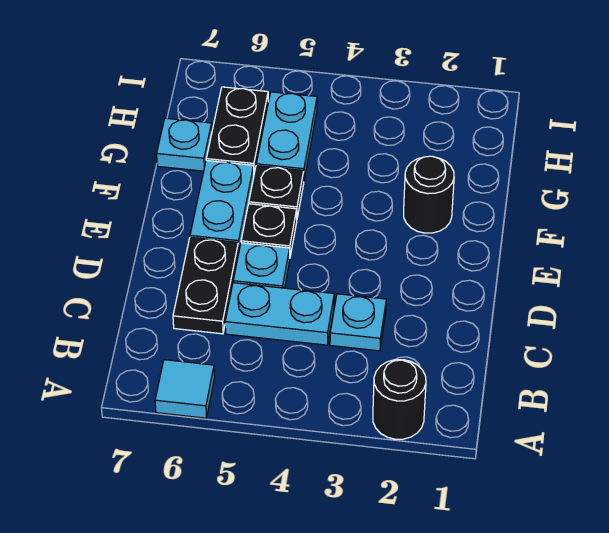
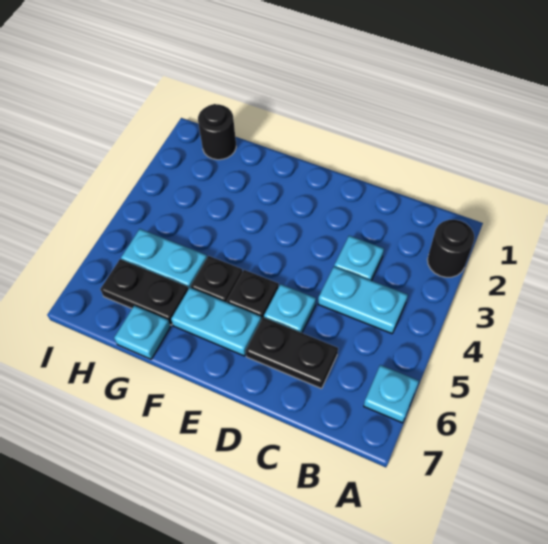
cyan tile A6 level 1 -> cyan plate A6 level 1
cyan plate C4:C5 level 1 -> cyan plate B4:C4 level 1
black round brick F2 level 1 -> black round brick H1 level 1

